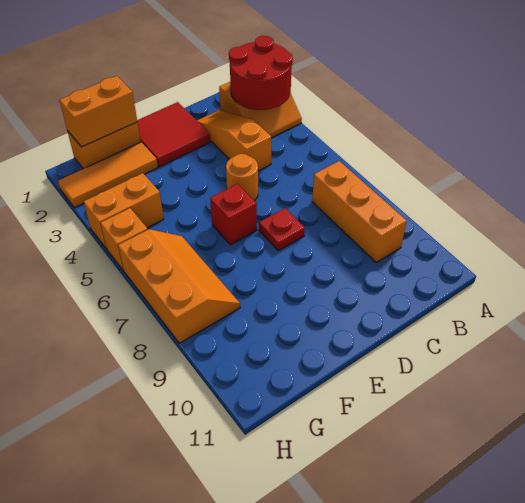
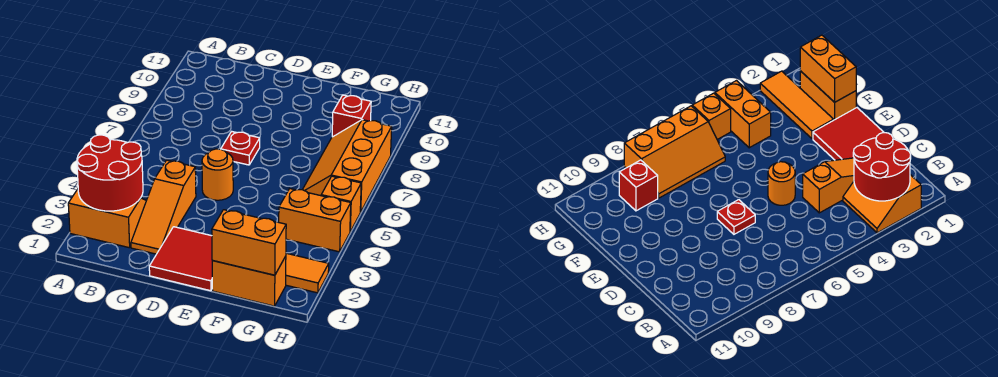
orange brick B7:B9 level 1 -> none
red brick E6 level 1 -> red brick G9 level 1

